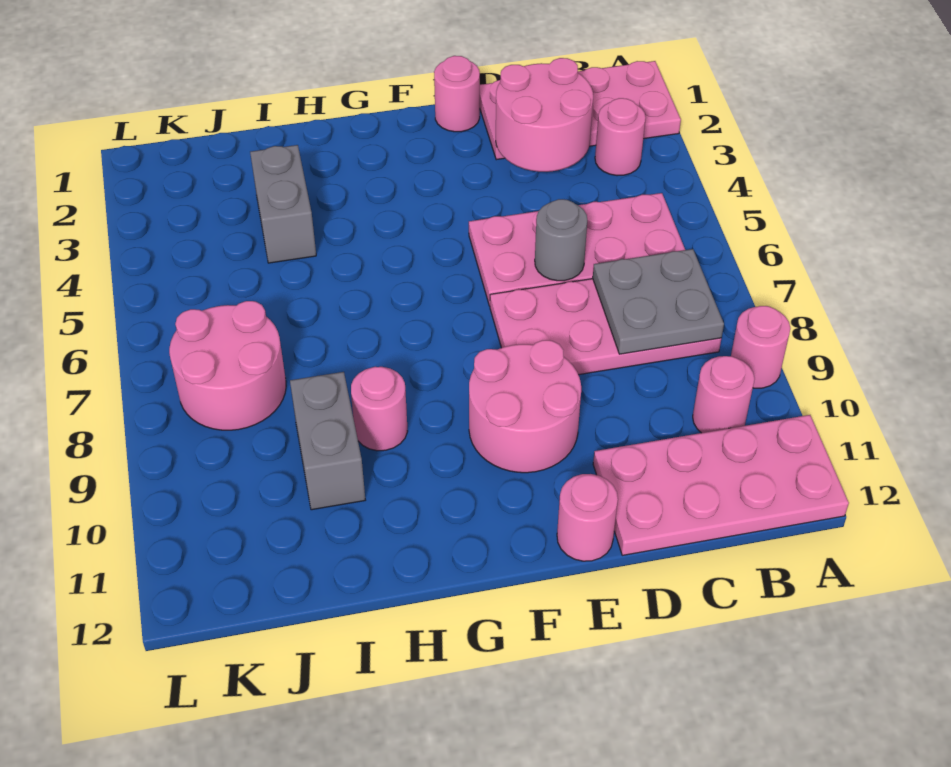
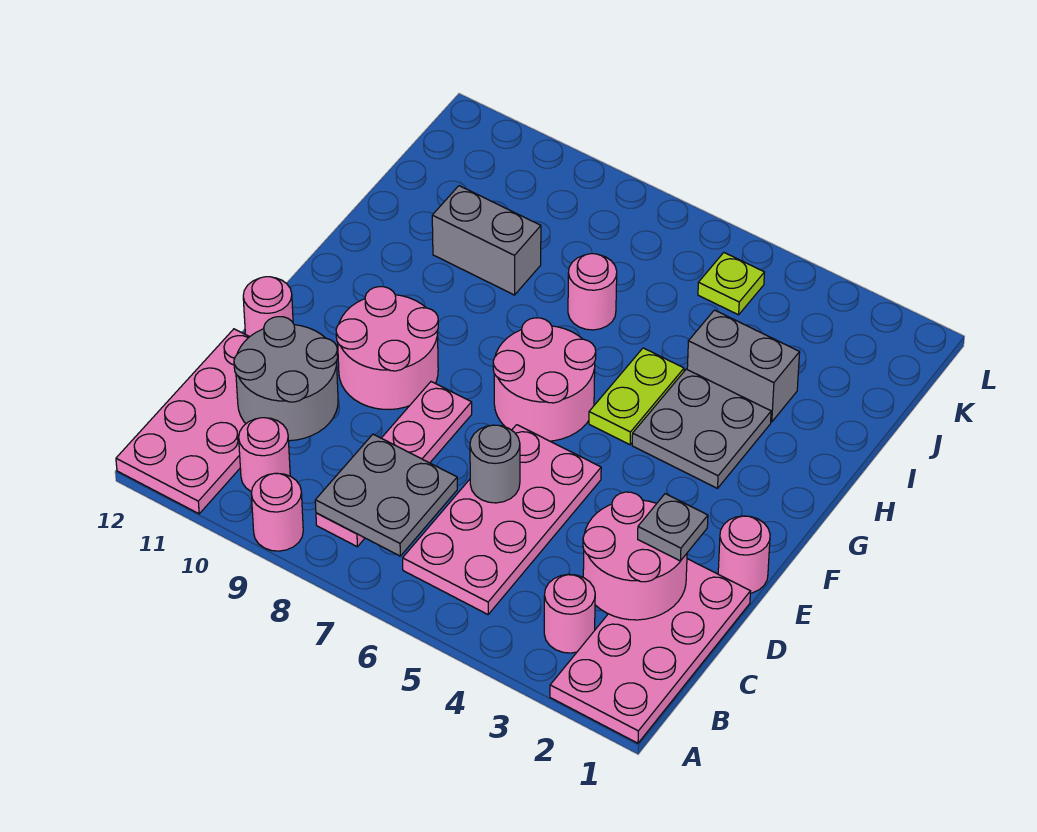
pink plate B7:E8 level 1 -> pink plate B8:E8 level 1
none -> grey round brick C10:D11 level 2
none -> grey plate D2 level 3
none -> grey plate G3:H4 level 1
none -> lime plate G5:H5 level 1
pink round brick H9 level 1 -> pink round brick I7 level 1
pink round brick J7:K8 level 1 -> pink round brick F6:G7 level 1
none -> lime plate K5 level 1

